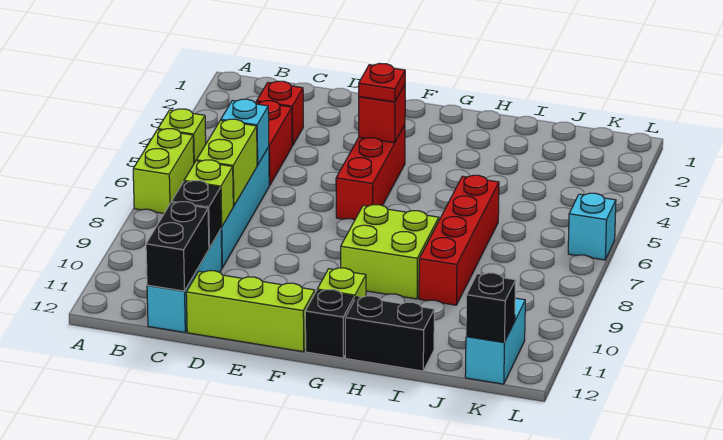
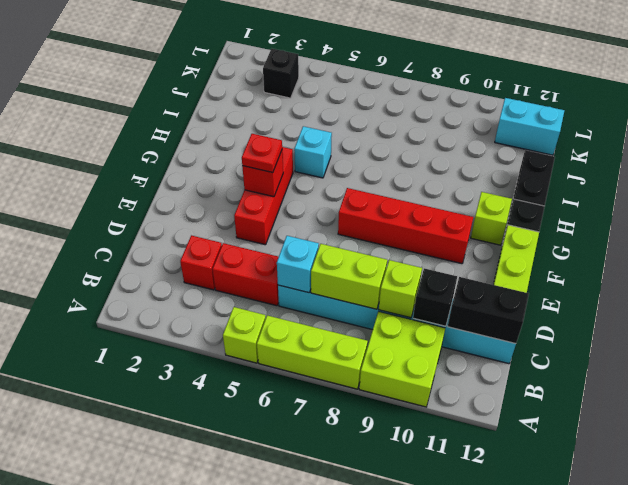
lime brick A6:A7 level 1 -> lime brick A6:A8 level 1
red brick F4:F6 level 1 -> red brick E4:G4 level 1
lime brick G8:H9 level 1 -> lime brick A9:B10 level 1
red brick I6:I9 level 1 -> red brick F7:F10 level 1
black brick K12 level 2 -> black brick K3 level 1
cyan brick L6 level 1 -> cyan brick H5 level 1

